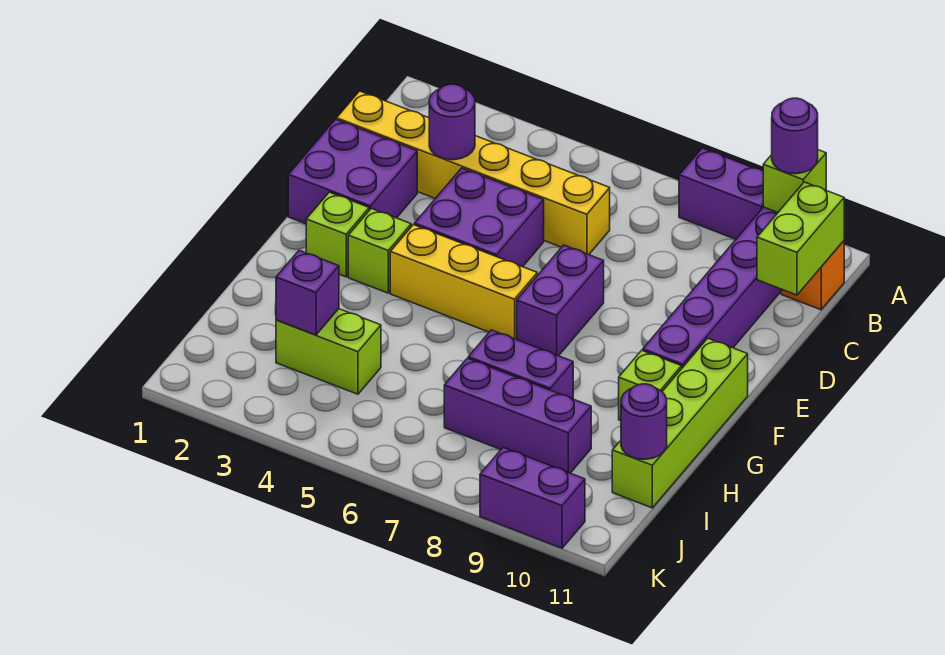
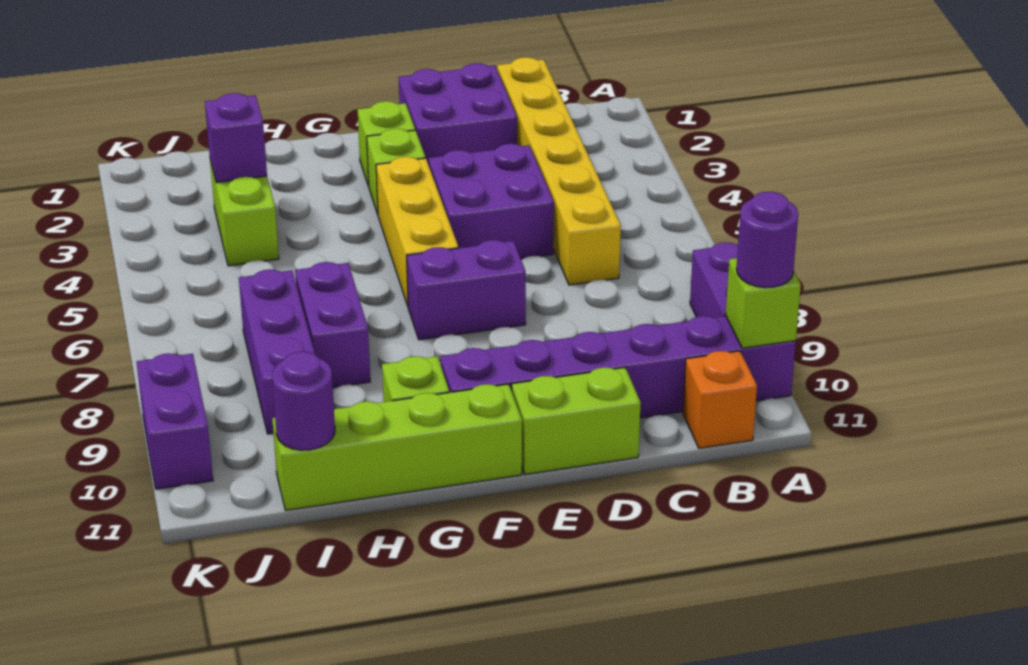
lime brick B11:C11 level 2 -> lime brick D11:E11 level 1
purple round brick C3 level 2 -> none

